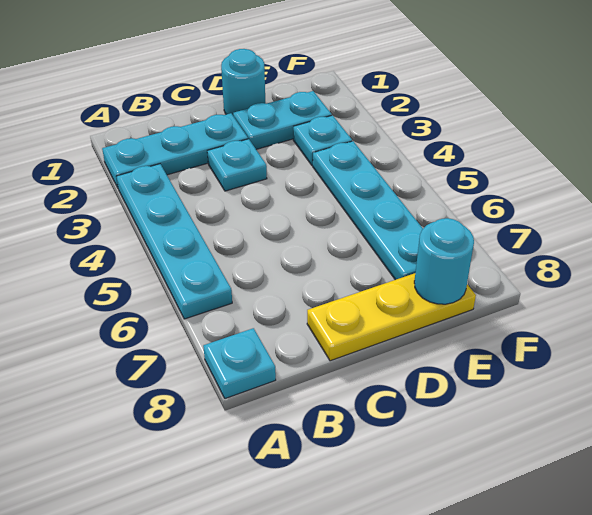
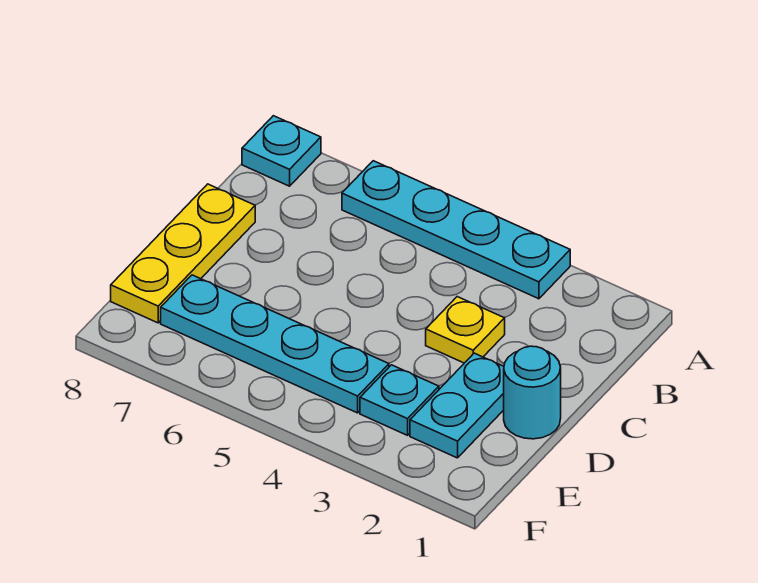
cyan plate A2:C2 level 1 -> none
cyan plate C3 level 1 -> yellow plate C3 level 1
cyan round brick E8 level 2 -> none

